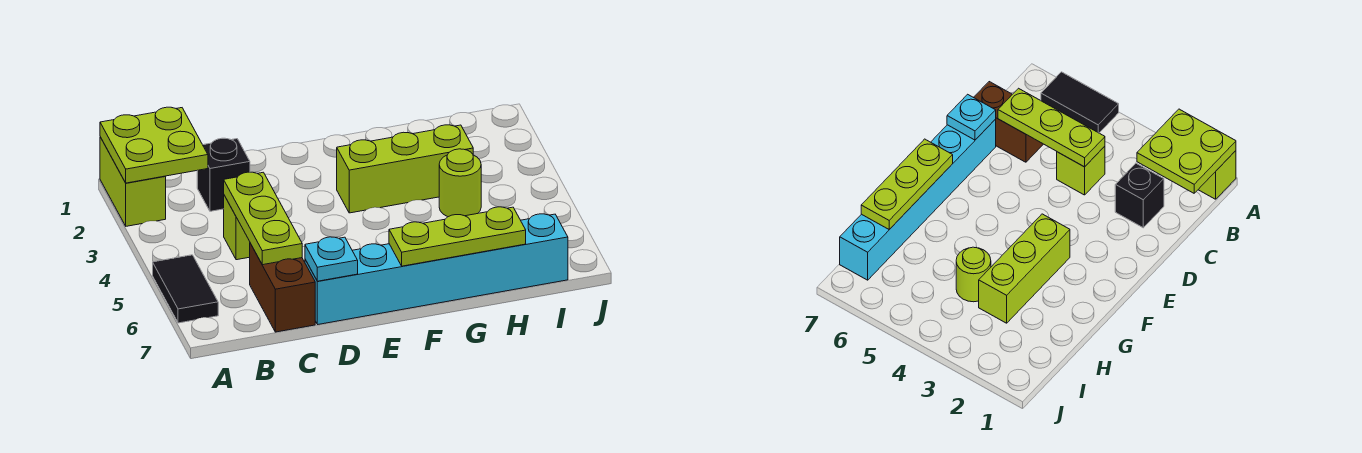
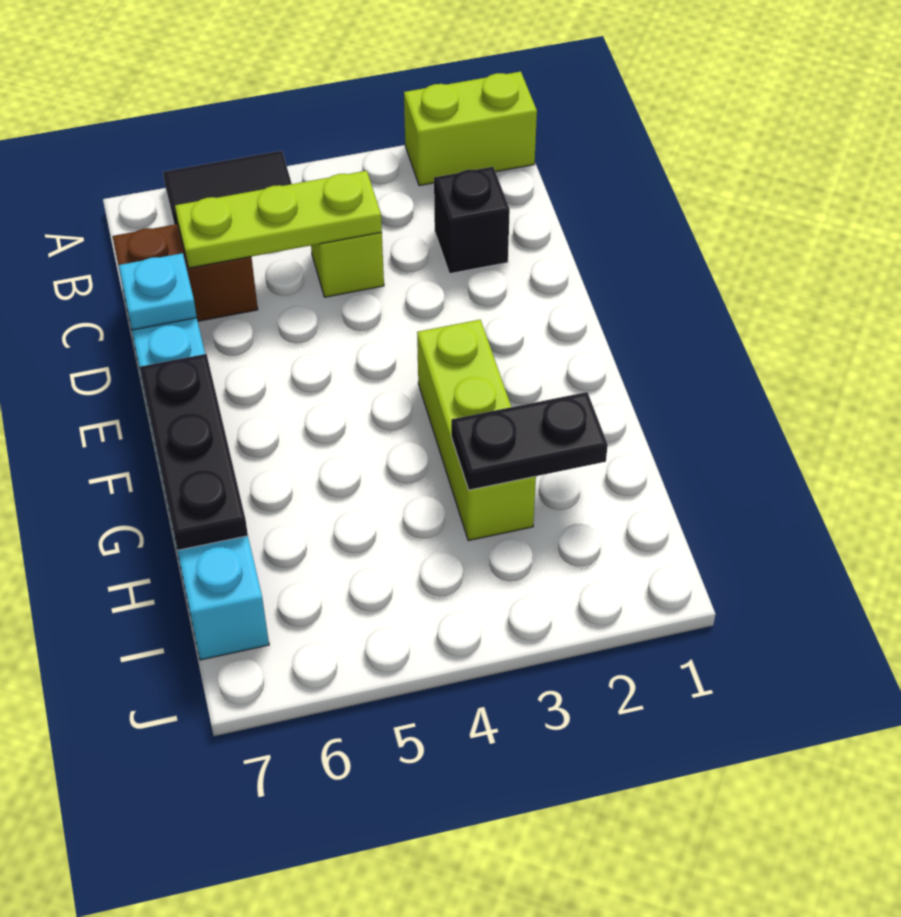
lime plate A1:B2 level 2 -> none
lime plate F7:H7 level 2 -> black plate F7:H7 level 2
none -> black plate H2:H3 level 2
lime round brick H4 level 1 -> none

